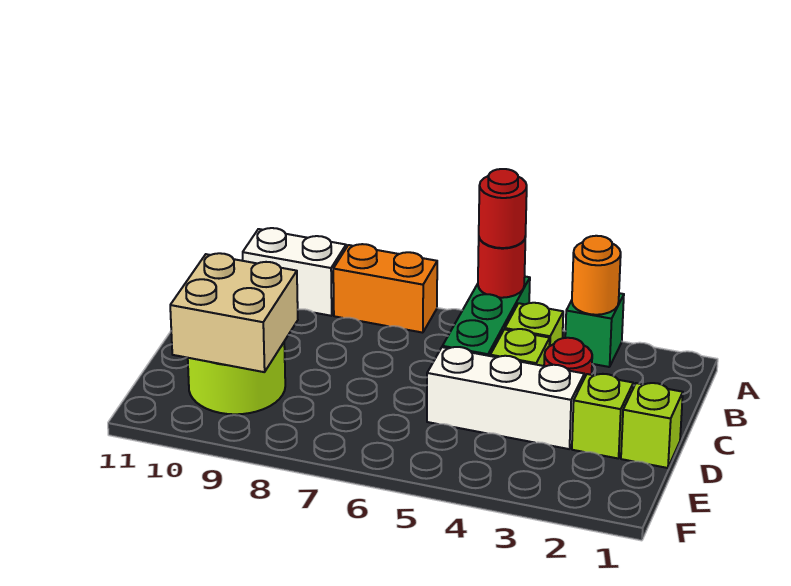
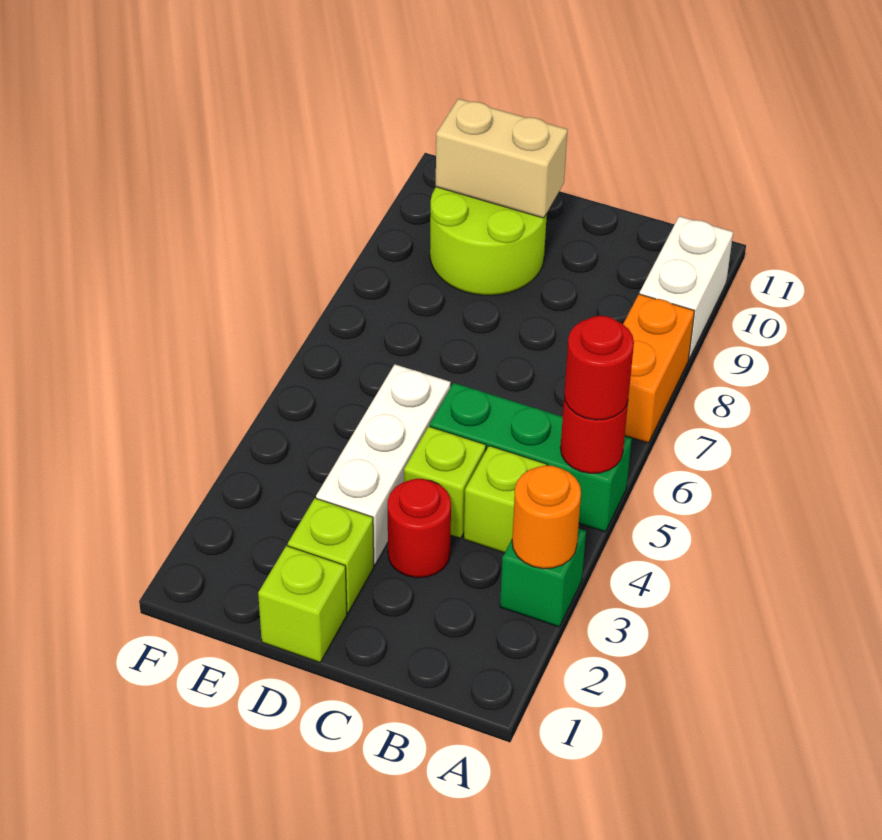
tan brick D9:E10 level 2 -> tan brick D10:E10 level 2

